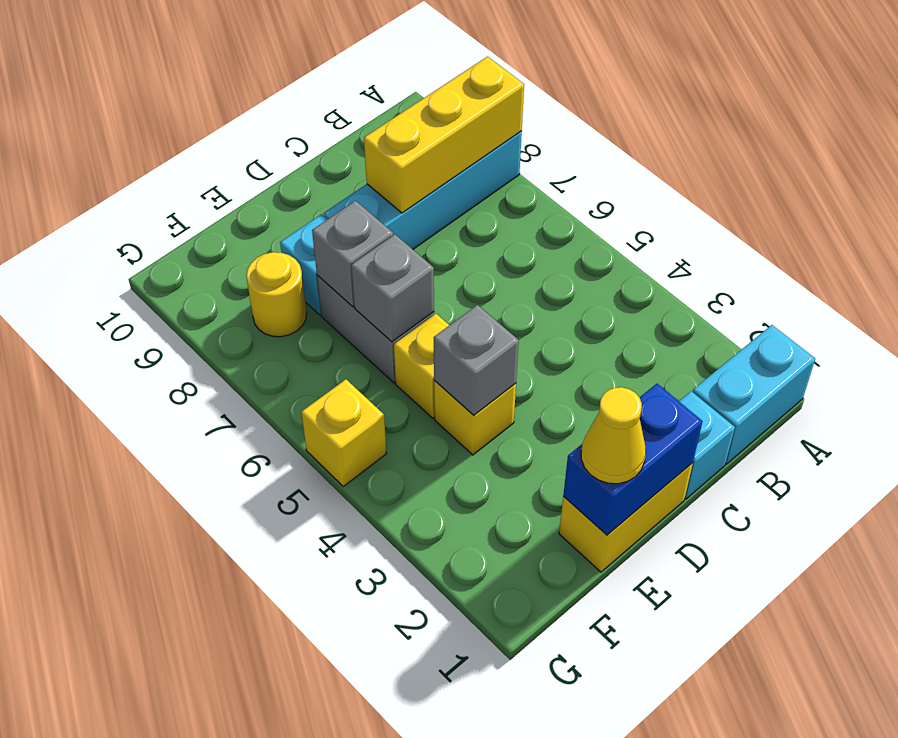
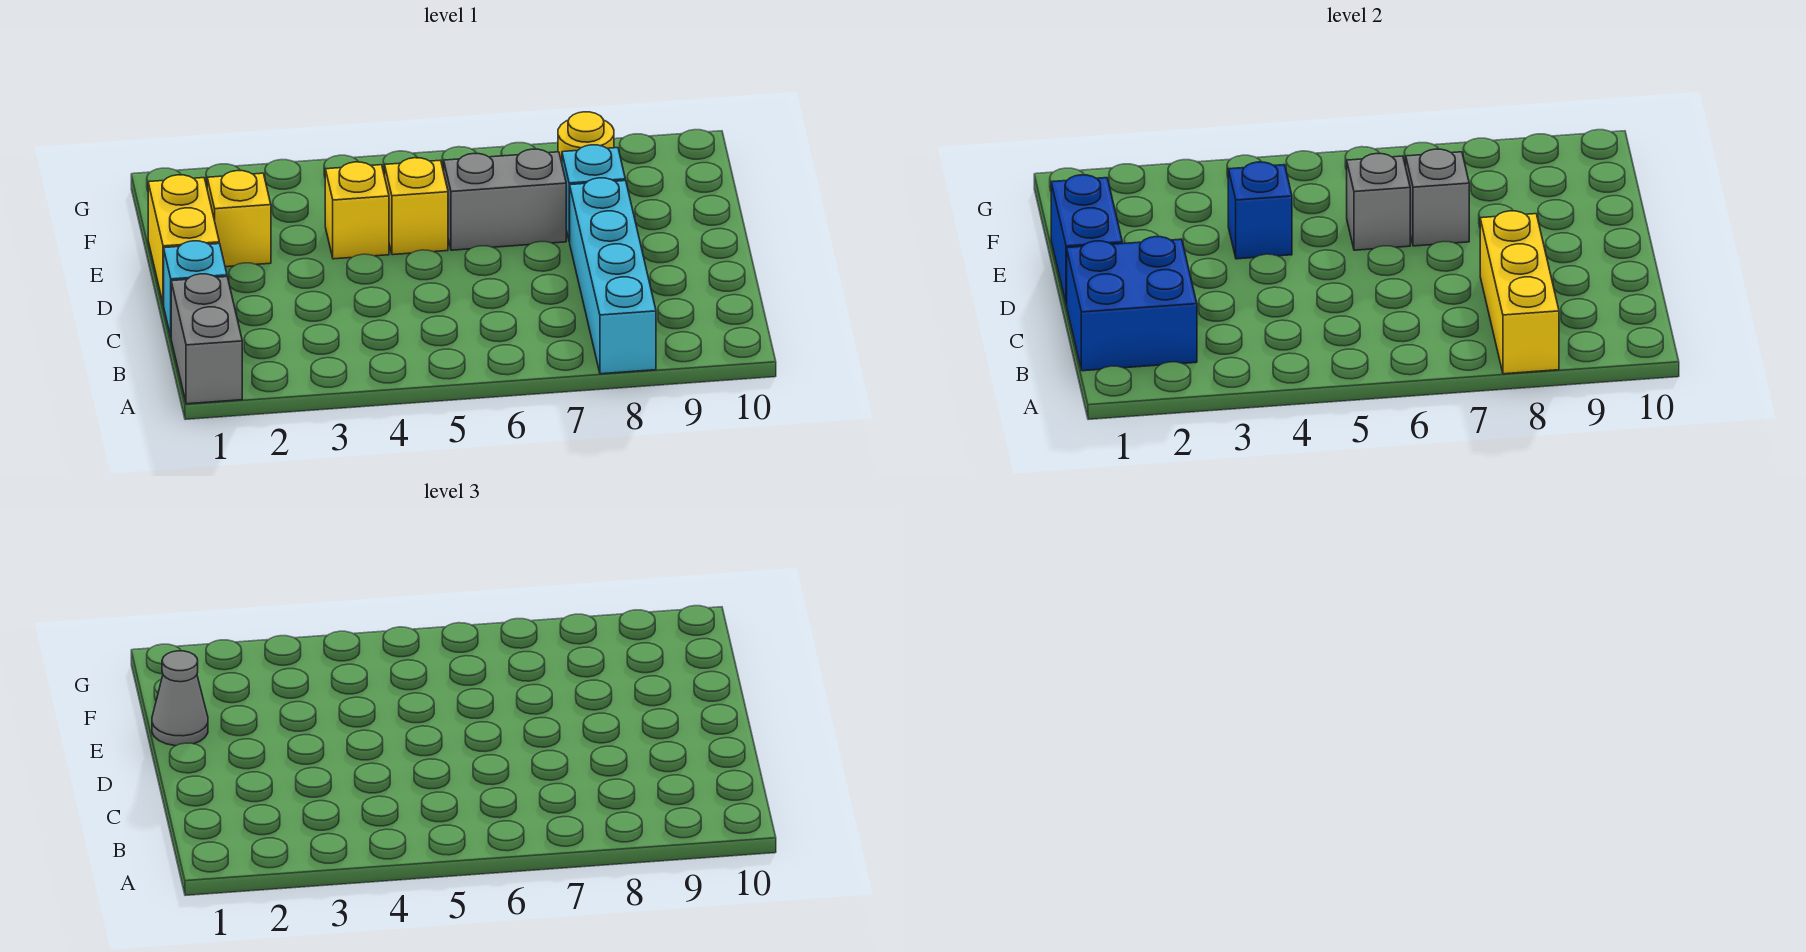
cyan brick A1:B1 level 1 -> grey brick A1:B1 level 1
none -> blue brick B1:C2 level 2
yellow cone E1 level 3 -> grey cone E1 level 3
grey brick E4 level 2 -> blue brick E4 level 2
yellow brick G5 level 1 -> yellow brick E2 level 1

